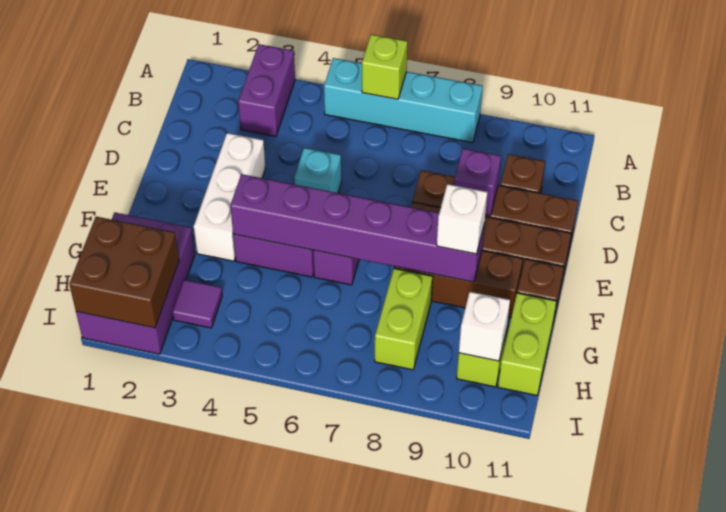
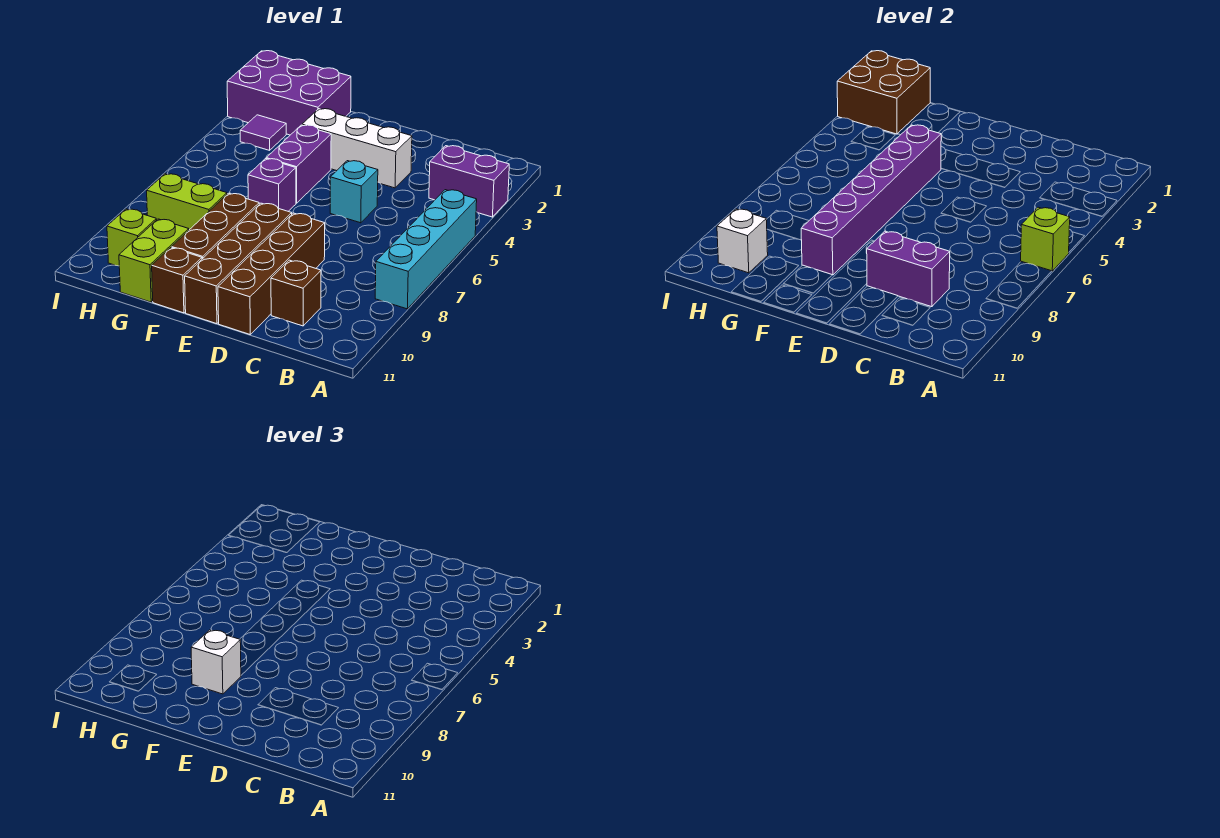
purple brick D9 level 2 -> purple brick C9:D9 level 2
lime brick G11:H11 level 1 -> lime brick G10:G11 level 1

